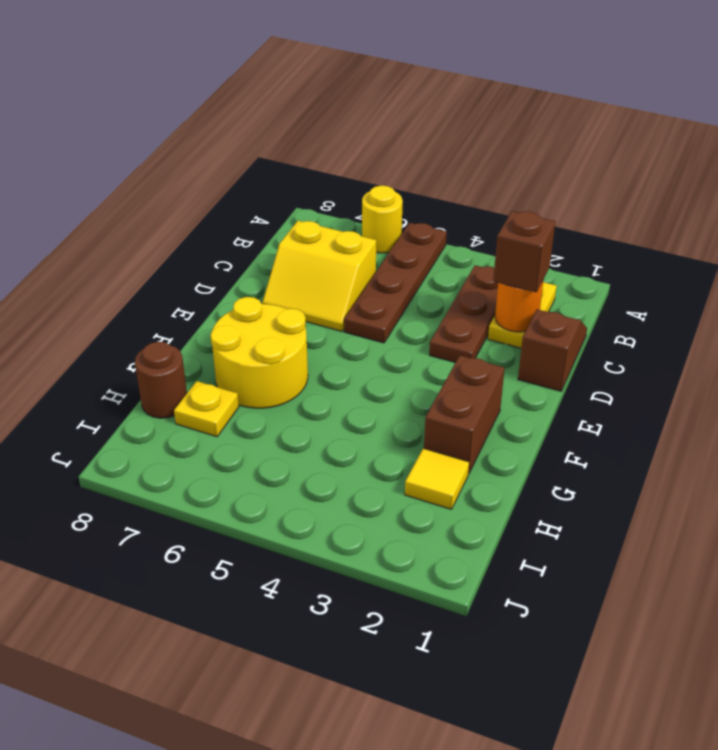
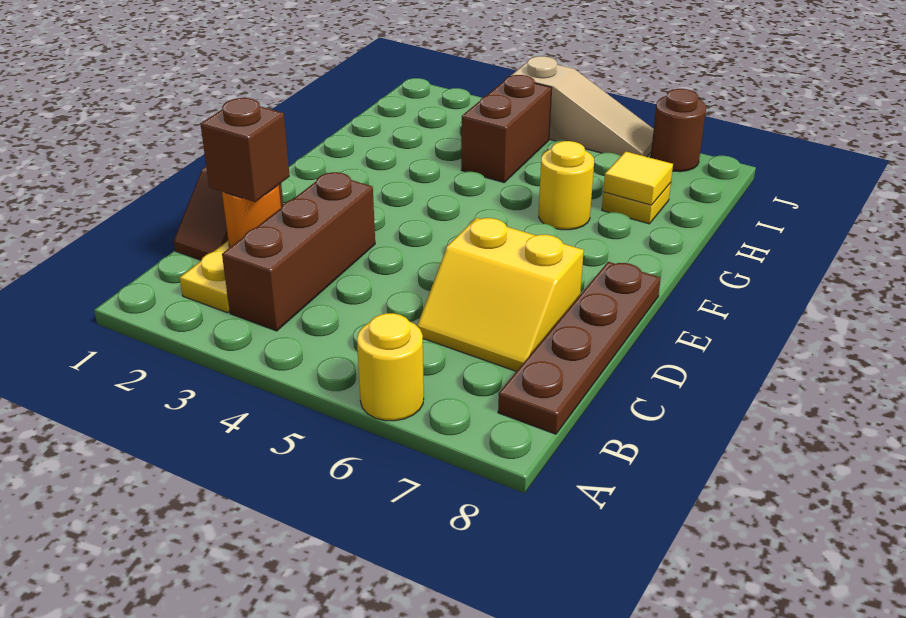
brown plate A5:D5 level 1 -> brown plate B8:E8 level 1
brown plate B3:D3 level 1 -> brown brick B3:D3 level 1
yellow slope C6:D7 level 1 top C -> yellow slope C6:D7 level 1 top D
brown brick F2:G2 level 1 -> brown brick H4:I4 level 1
yellow round brick F6:G7 level 1 -> yellow round brick G6 level 1
yellow tile H2 level 1 -> yellow tile H7 level 2
brown round brick H8 level 1 -> brown round brick J7 level 1
none -> tan slope J4:J6 level 1 top 4

